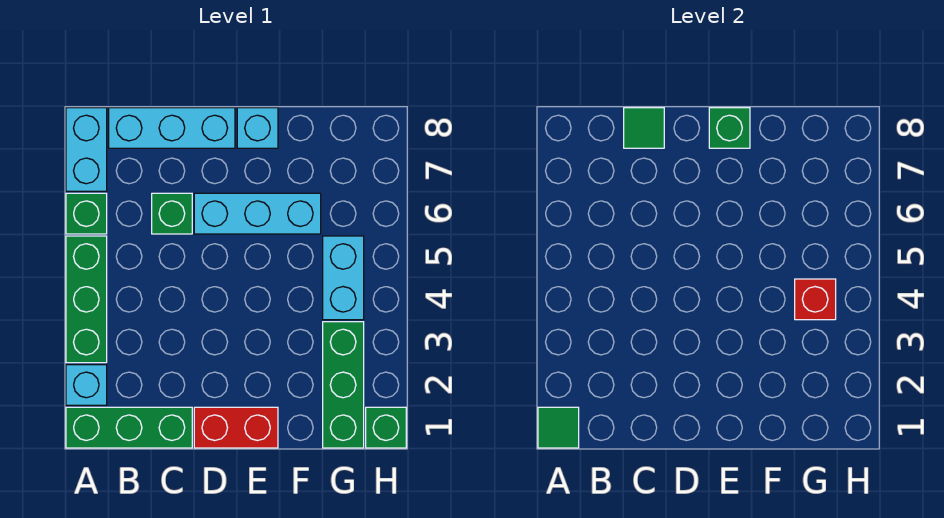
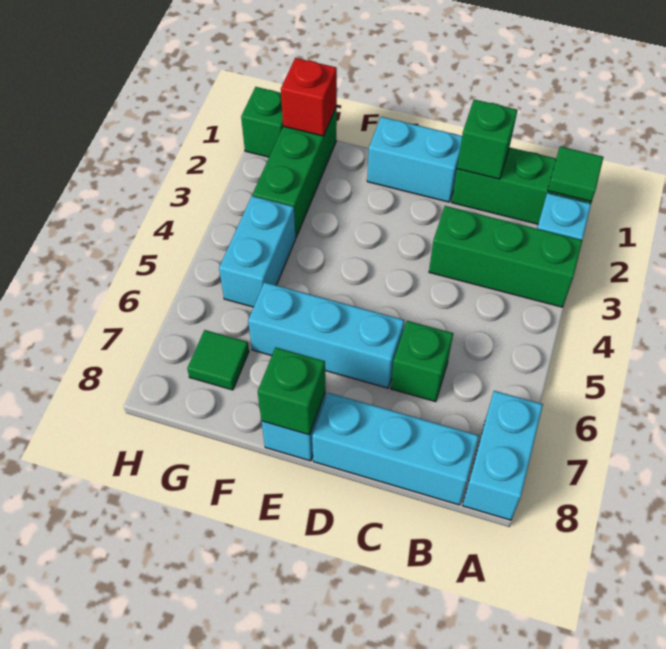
green brick A3:A5 level 1 -> green brick A3:C3 level 1
green brick A6 level 1 -> green brick C1 level 2
green tile C8 level 2 -> green tile G7 level 1
red brick D1:E1 level 1 -> cyan brick D1:E1 level 1
red brick G4 level 2 -> red brick G1 level 2

